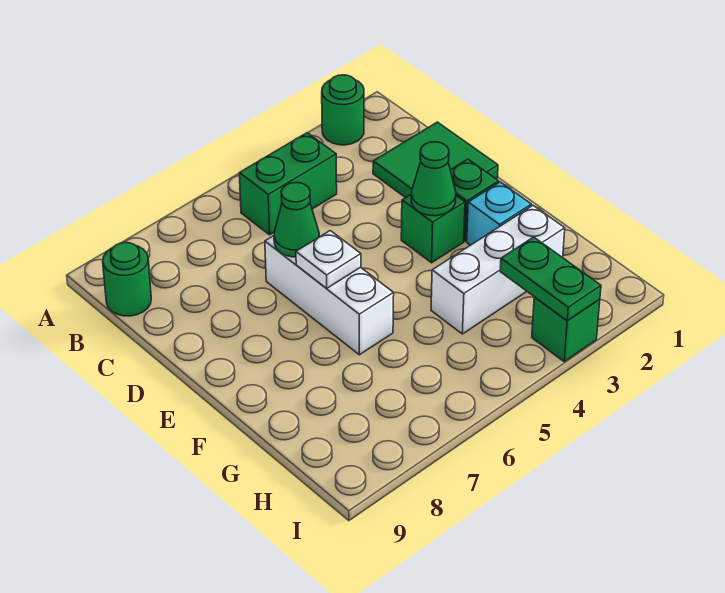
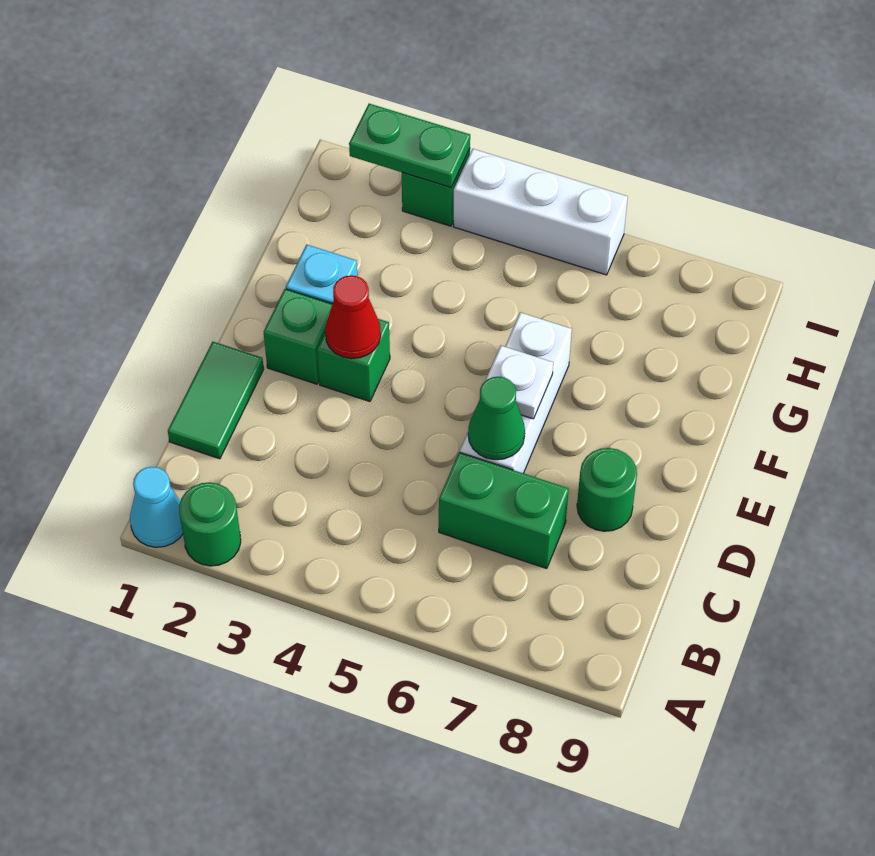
none -> cyan cone A1 level 1
green brick B4:B5 level 1 -> green brick C6:C7 level 1
green round brick B9 level 1 -> green round brick D8 level 1
green tile C1:D2 level 1 -> green tile C1:D1 level 1
green cone E3 level 2 -> red cone E3 level 2
white brick G2:G4 level 1 -> white brick I4:I6 level 1
green plate H3:I3 level 2 -> green plate I2:I3 level 2

